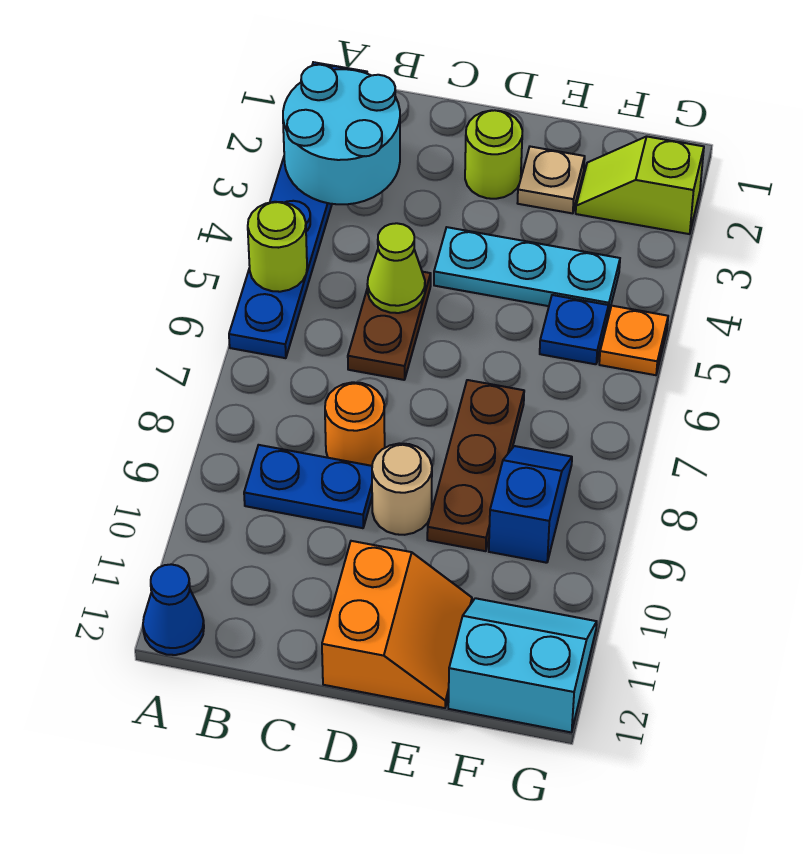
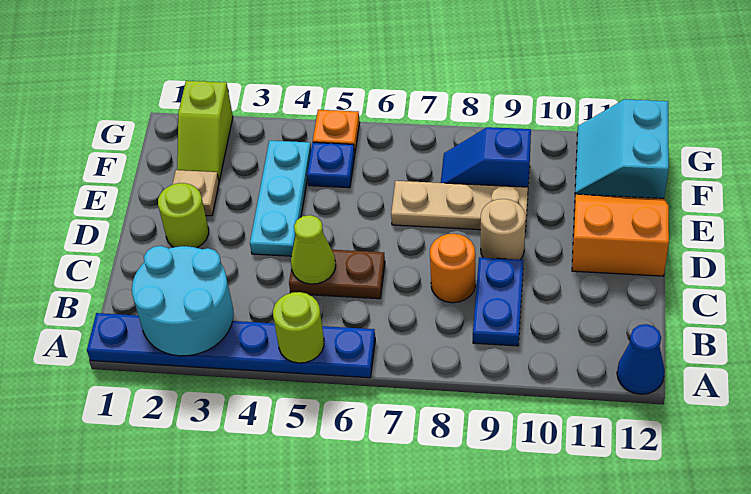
brown plate E7:E9 level 1 -> tan plate E7:E9 level 1

